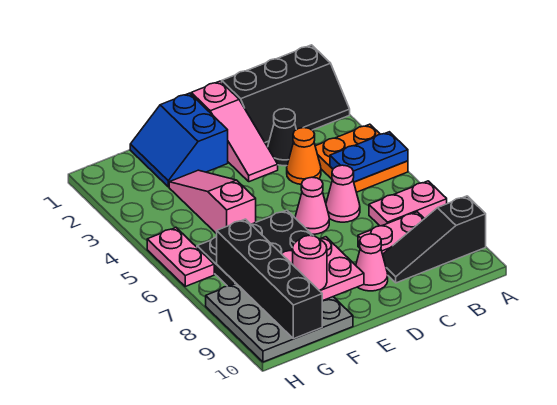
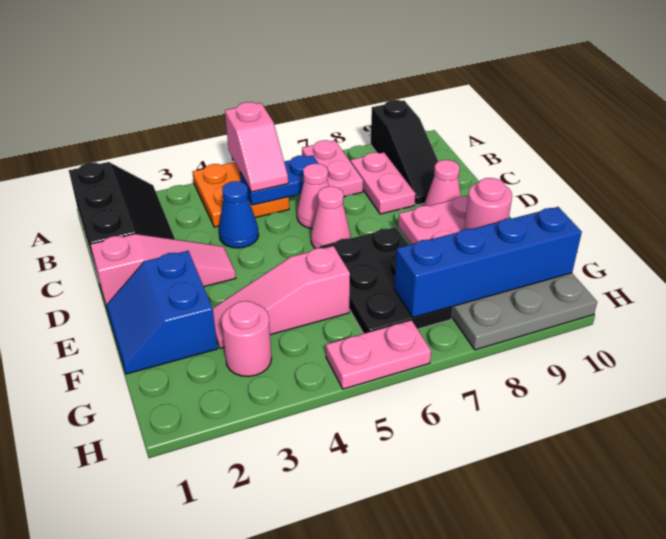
blue plate A5:B5 level 2 -> blue plate B5:B6 level 2
none -> pink slope A5:B5 level 3 top A
black cone C3 level 1 -> none
orange cone C4 level 1 -> blue cone C4 level 1
blue slope E1:F2 level 1 top E -> blue slope E1:F2 level 1 top 2
none -> pink round brick G3 level 1
black brick G7:G10 level 2 -> blue brick G7:G10 level 2

